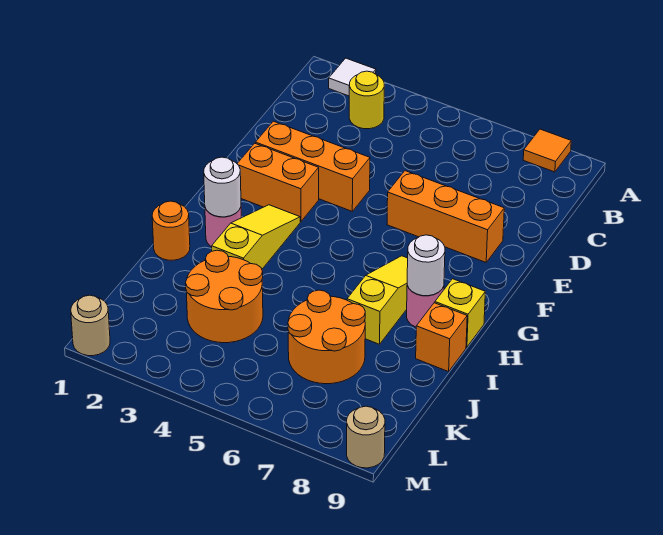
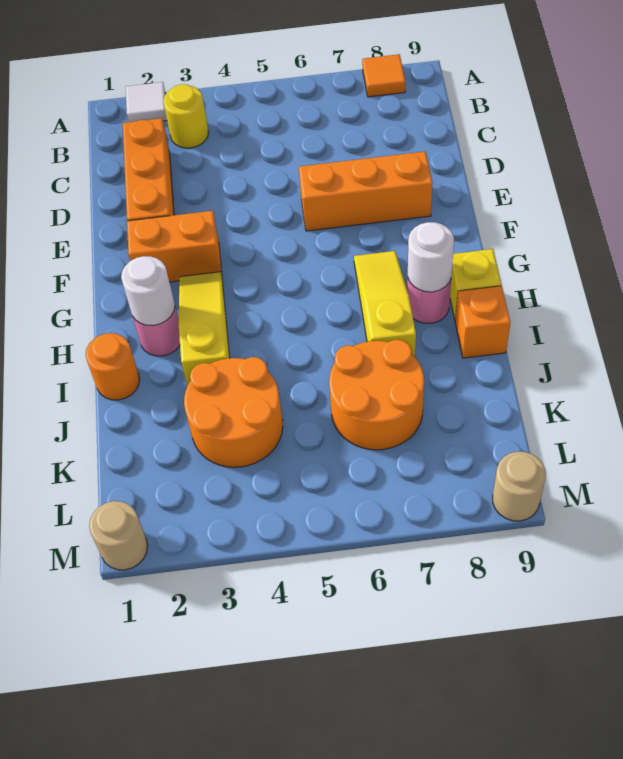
orange brick E2:E4 level 1 -> orange brick C2:E2 level 1

